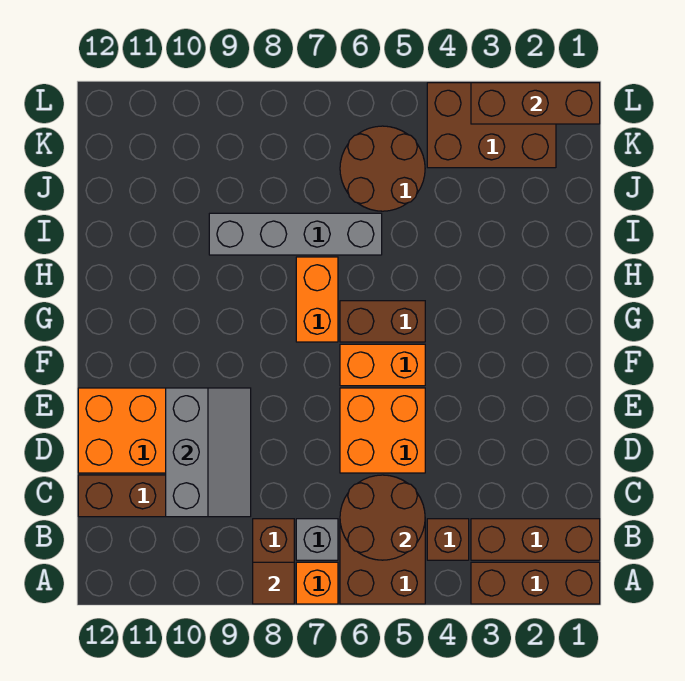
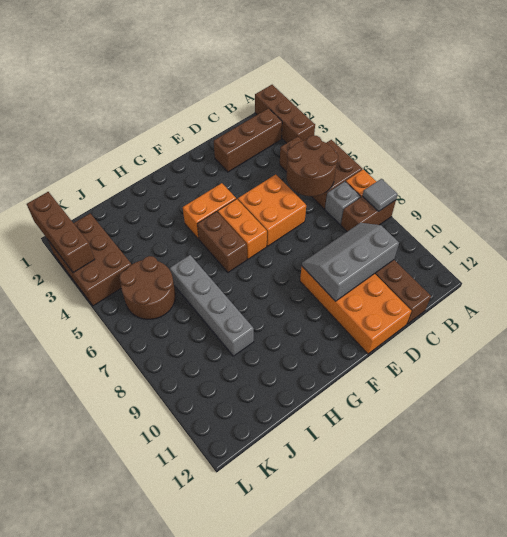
brown tile A8 level 2 -> grey tile A8 level 2
brown brick B1:B3 level 1 -> brown brick B2:D2 level 1
orange brick G7:H7 level 1 -> orange brick F4:G4 level 1

